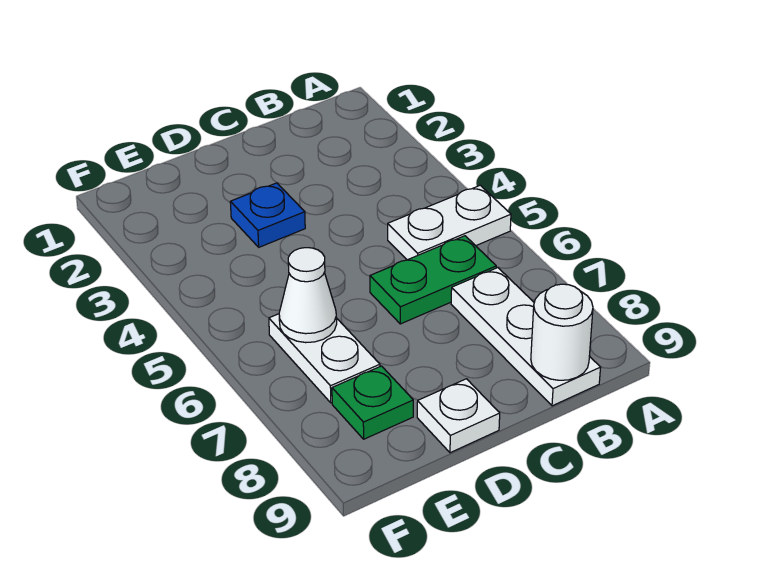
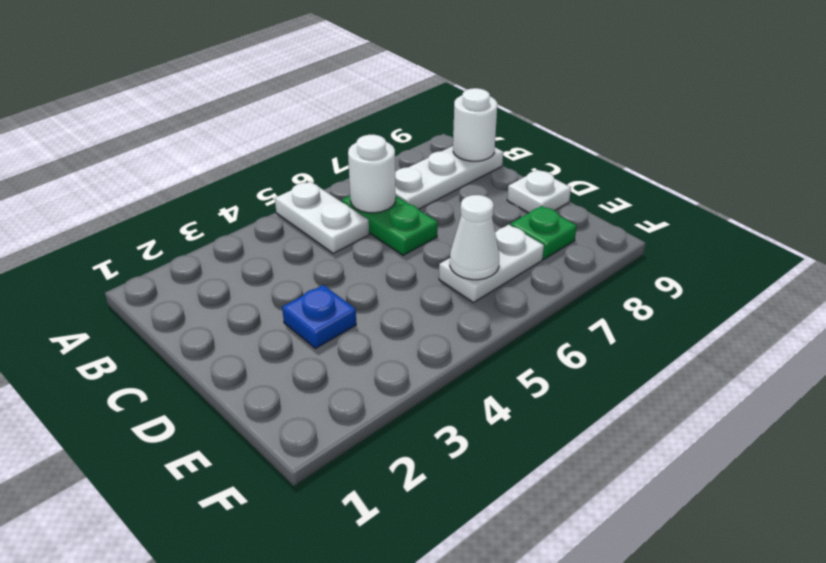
none -> white round brick B6 level 2

